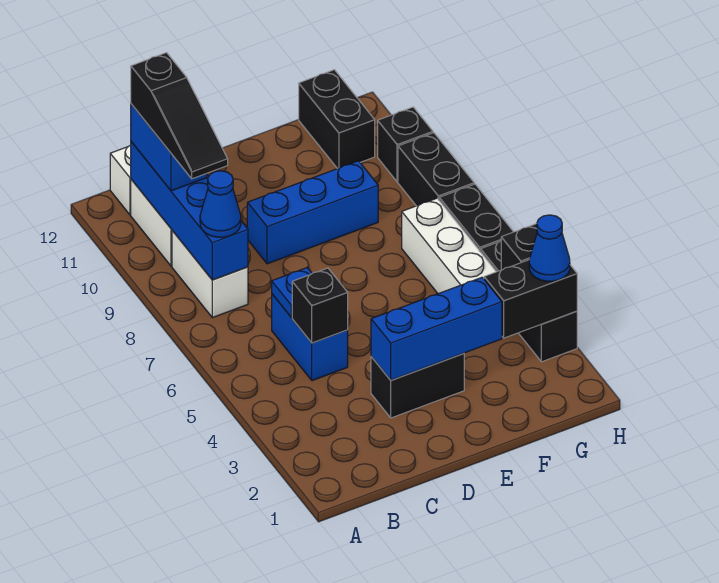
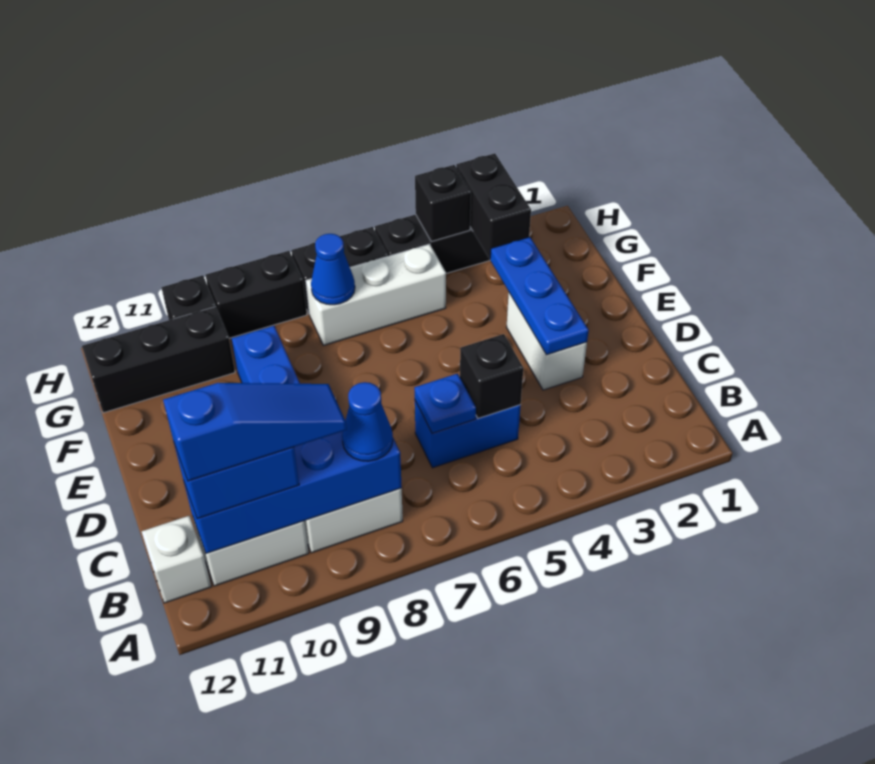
black slope B9:B11 level 4 top 11 -> blue slope B9:B11 level 4 top 11
black brick D3:E3 level 1 -> white brick D3:E3 level 1
blue brick D3:F3 level 2 -> blue plate D3:F3 level 2
black brick G11:G12 level 1 -> black brick G10:G12 level 1
blue cone H3 level 3 -> blue cone G7 level 2

